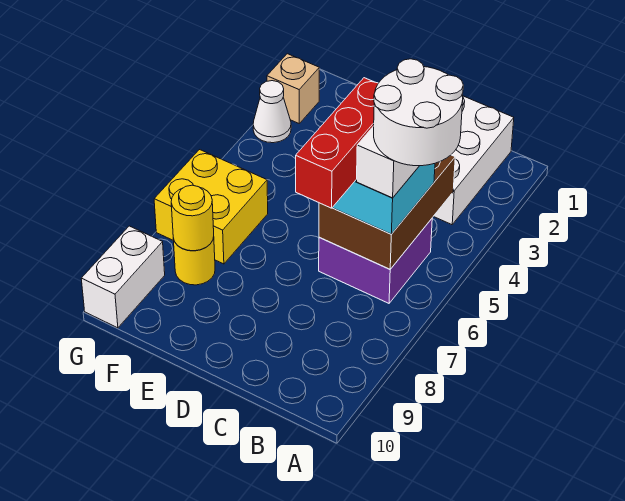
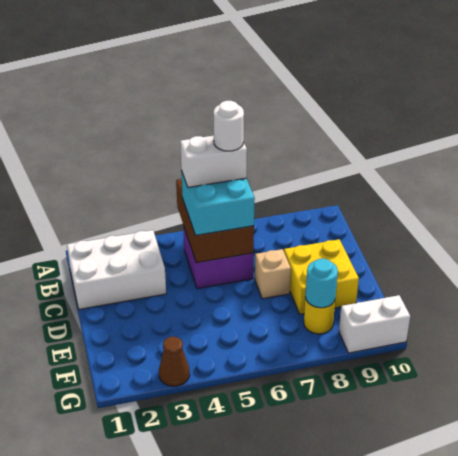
white round brick A5:B6 level 5 -> white round brick B6 level 5
brown brick B4:C6 level 2 -> brown brick A5:C6 level 2
red brick C5:C7 level 4 -> none
yellow brick F6:G7 level 1 -> yellow brick D8:E9 level 1
yellow round brick F8 level 2 -> cyan round brick F8 level 2
tan brick G2 level 1 -> tan brick D7 level 1
white cone G3 level 1 -> brown cone G3 level 1

